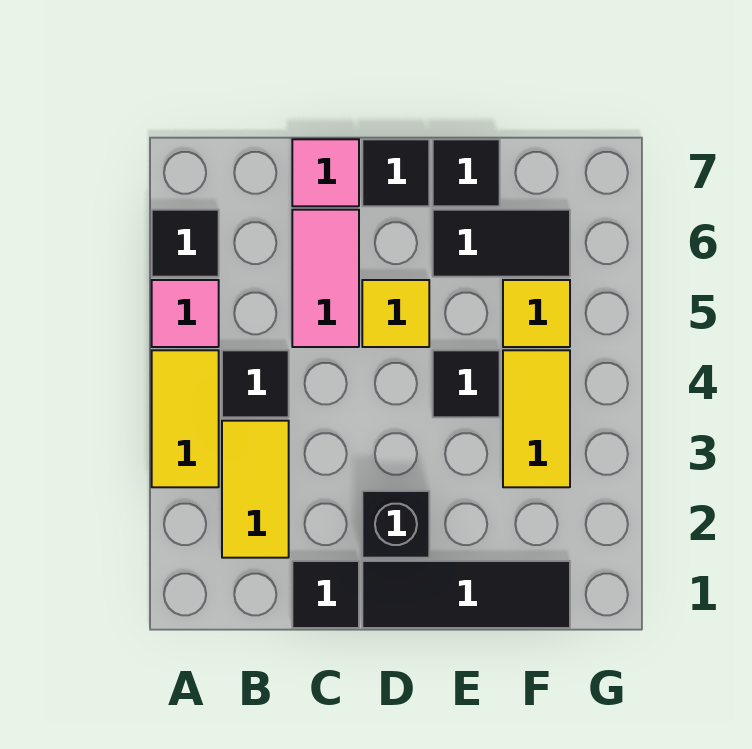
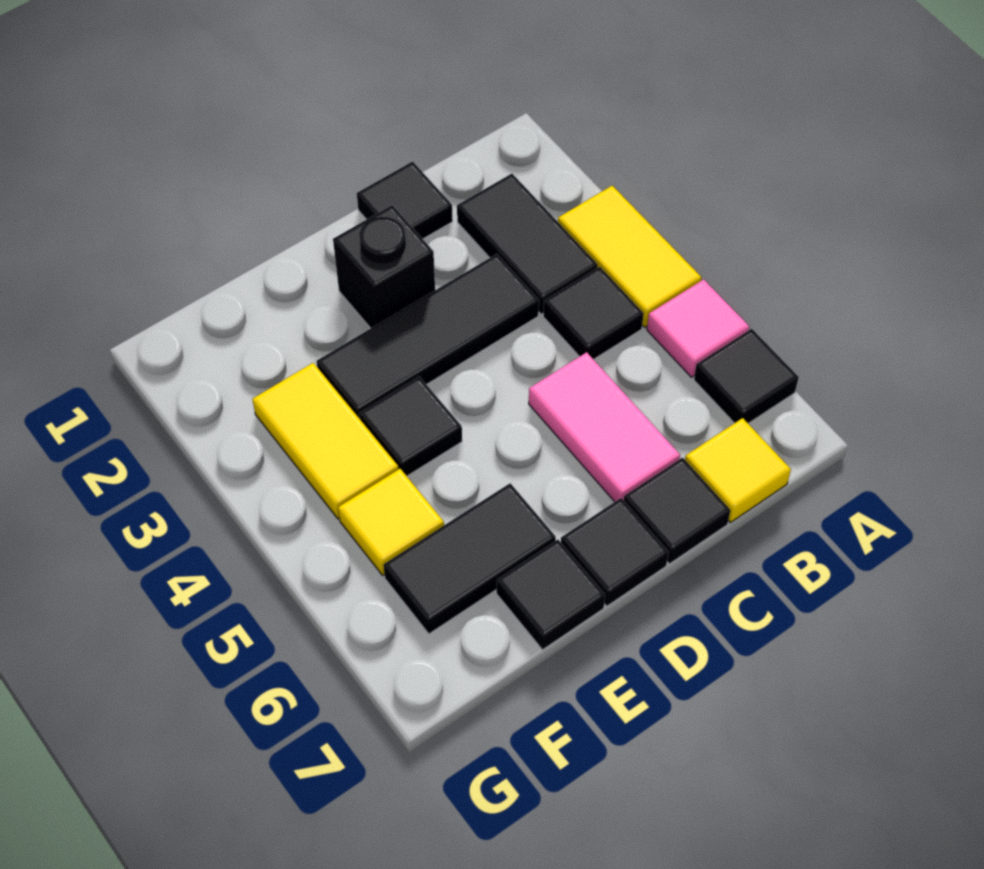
yellow tile B2:B3 level 1 -> black tile B2:B3 level 1
pink tile C7 level 1 -> black tile C7 level 1
black tile D1:F1 level 1 -> black tile C3:E3 level 1
yellow tile D5 level 1 -> yellow tile B7 level 1

